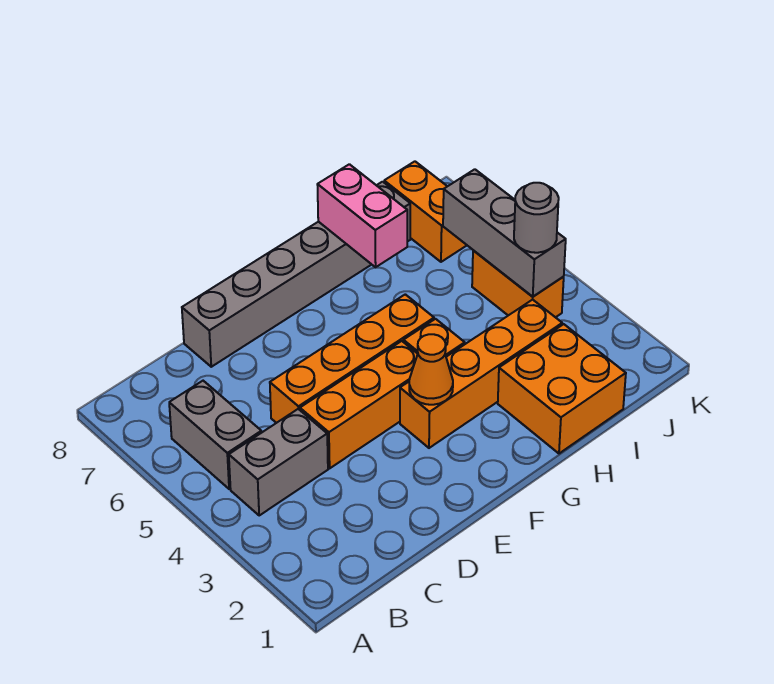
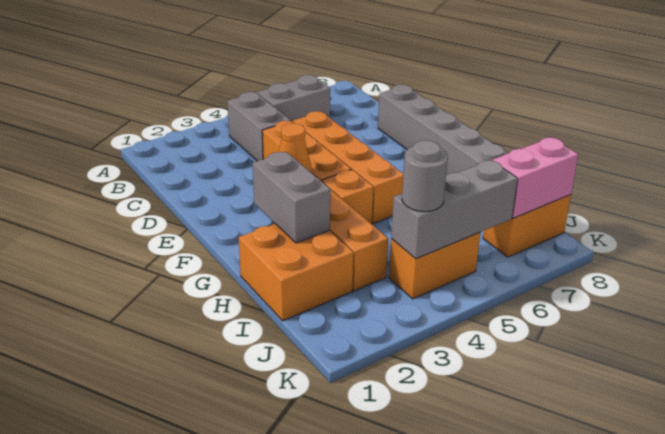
none -> grey brick G2:H2 level 2
pink brick H7:H8 level 2 -> pink brick J7:J8 level 2

